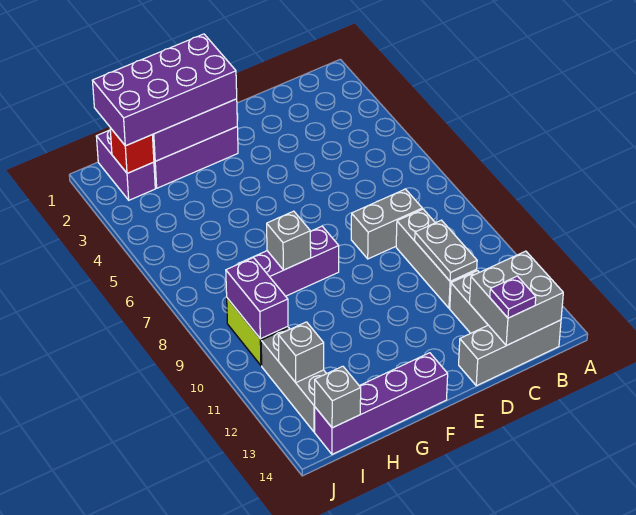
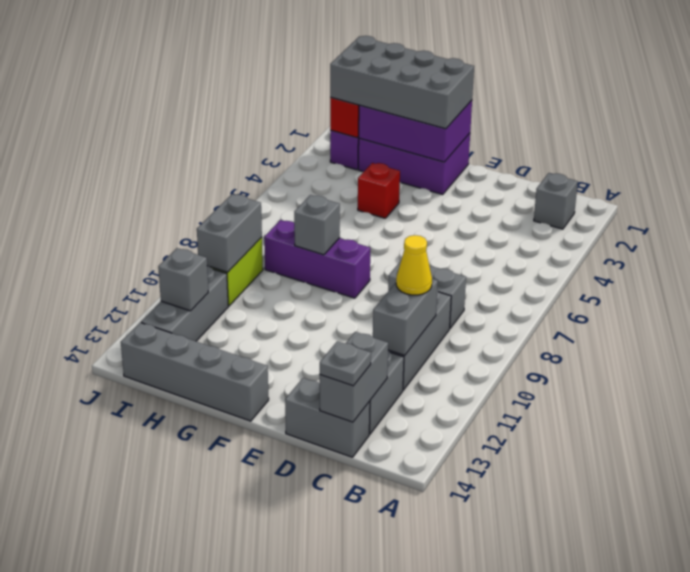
grey brick B13:C14 level 2 -> grey brick C13:C14 level 2
grey brick B14:D14 level 1 -> grey brick C14:D14 level 1
grey plate C10:C11 level 2 -> grey brick C10:C11 level 2
none -> yellow cone C10 level 3
purple plate C14 level 3 -> grey plate C14 level 3
purple brick F1:I2 level 3 -> grey brick F1:I2 level 3
purple brick F14:I14 level 1 -> grey brick F14:I14 level 1
none -> red brick G4 level 1
purple brick I9:I10 level 2 -> grey brick I9:I10 level 2
grey brick I14 level 2 -> grey brick B2 level 1

